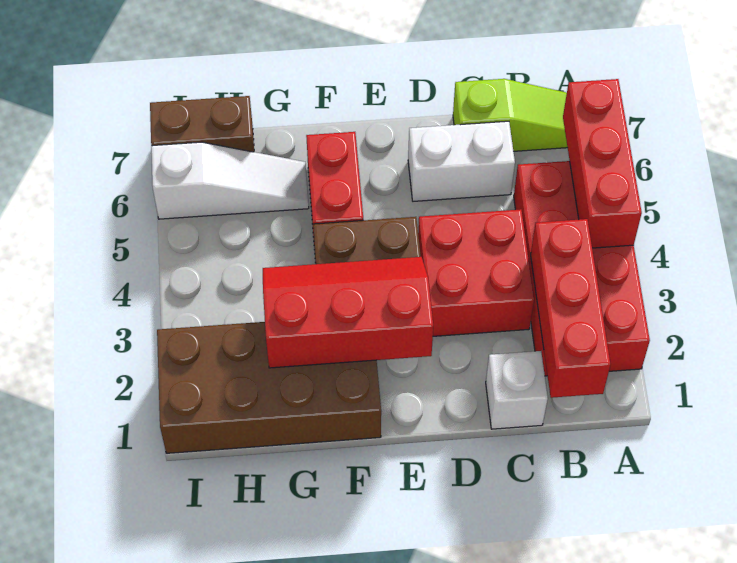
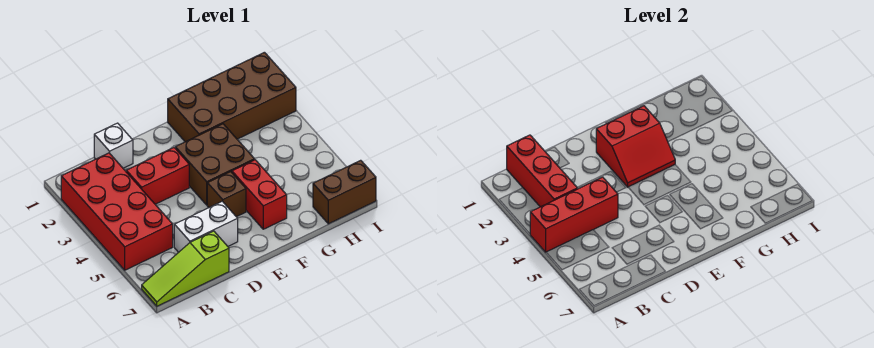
red brick A4:A6 level 2 -> red brick A4:C4 level 2
red brick C3:D4 level 1 -> red brick C3:D3 level 1
red slope E2:G3 level 2 top 2 -> red slope E2:F3 level 2 top 2
none -> brown brick E5 level 1
white slope G6:I6 level 1 top I -> none

